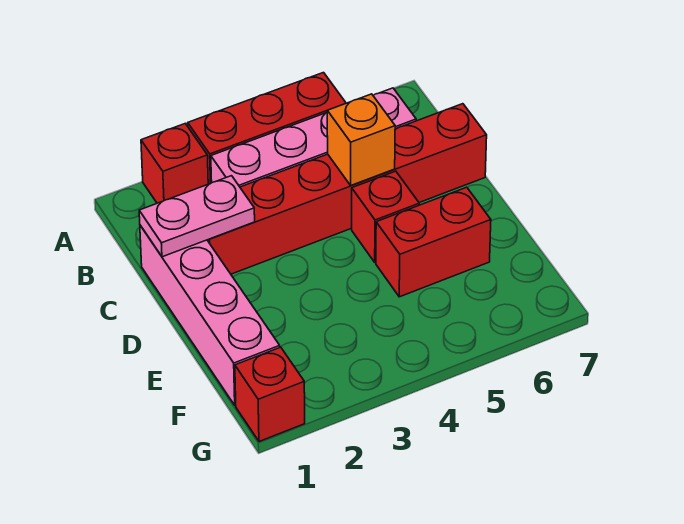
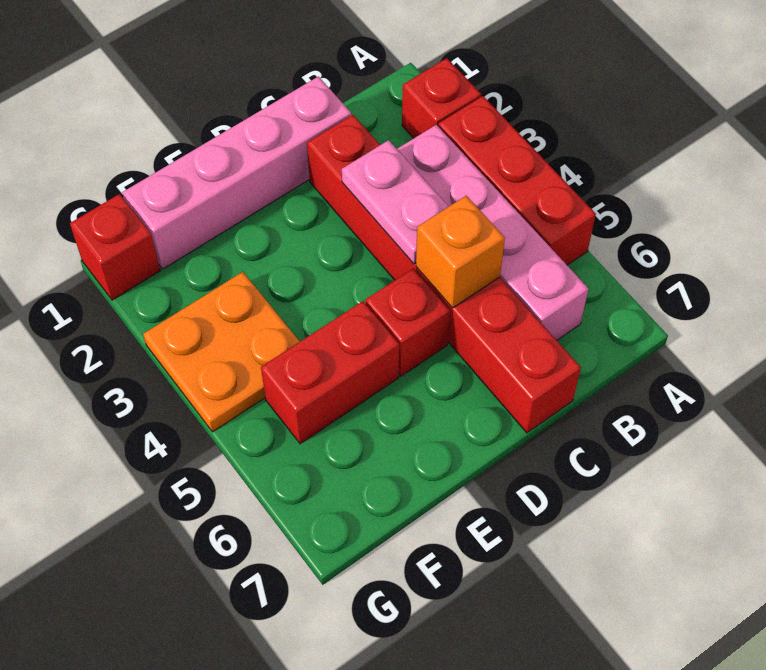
pink plate C1:C2 level 2 -> pink plate C3:C4 level 2
red brick E5:E6 level 1 -> red brick E5:F5 level 1
none -> orange plate F3:G4 level 1

